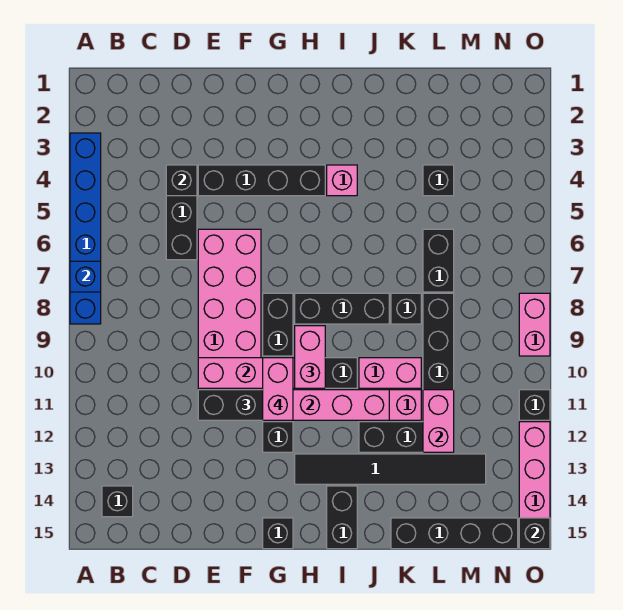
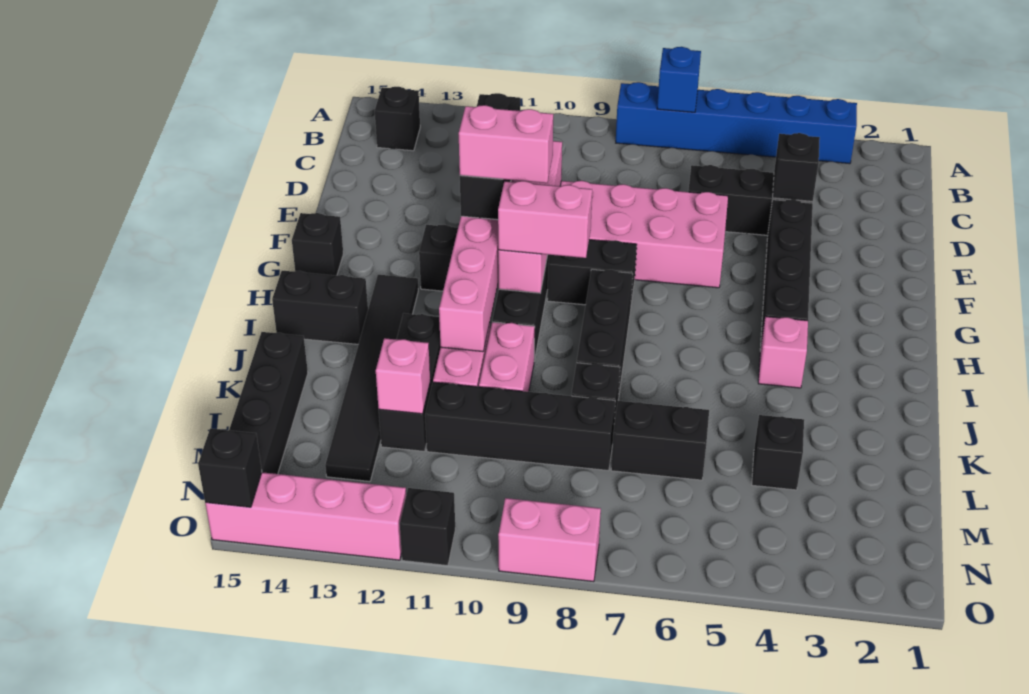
pink brick L11:L12 level 2 -> pink brick L12 level 2

